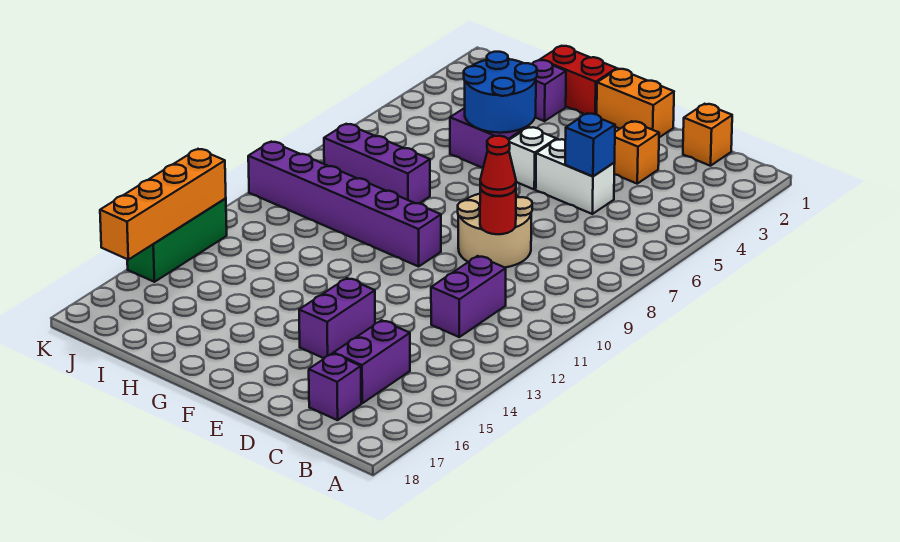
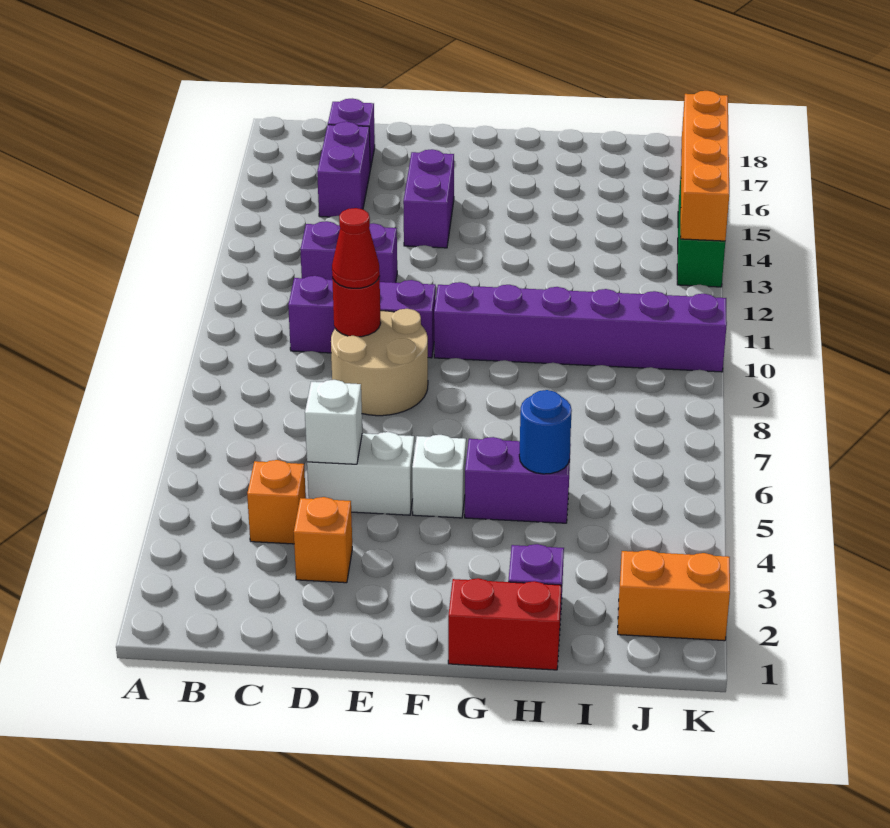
orange brick C1 level 1 -> orange brick C4 level 1
purple brick C11:C12 level 1 -> purple brick C12:D12 level 1
blue brick D5 level 2 -> white brick D5 level 2
orange brick E1:F1 level 1 -> orange brick J2:K2 level 1
blue round brick G4:H5 level 2 -> blue round brick H5 level 2
purple brick H8:J8 level 1 -> purple brick C10:E10 level 1

